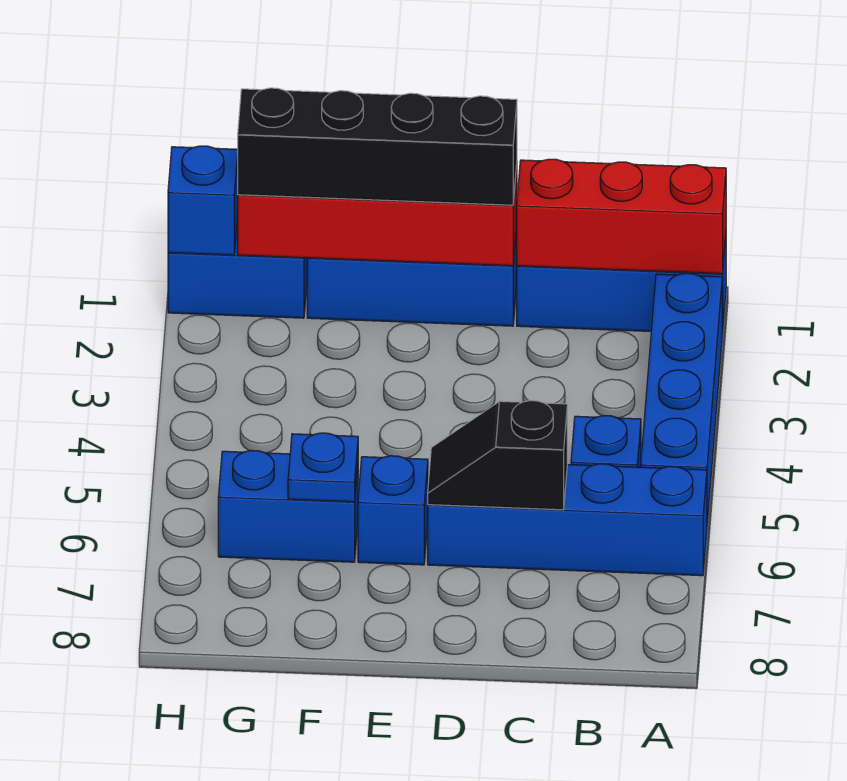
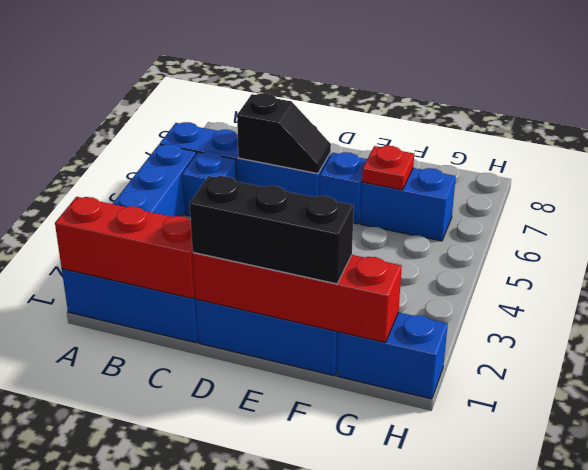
black brick D1:G1 level 3 -> black brick D1:F1 level 3
blue plate F6 level 2 -> red plate F6 level 2
blue brick H1 level 2 -> none

